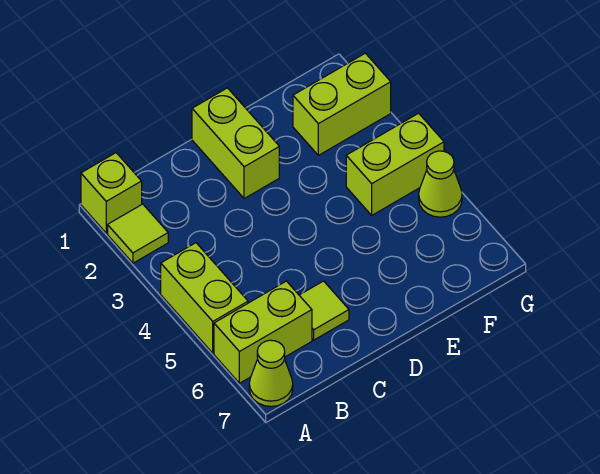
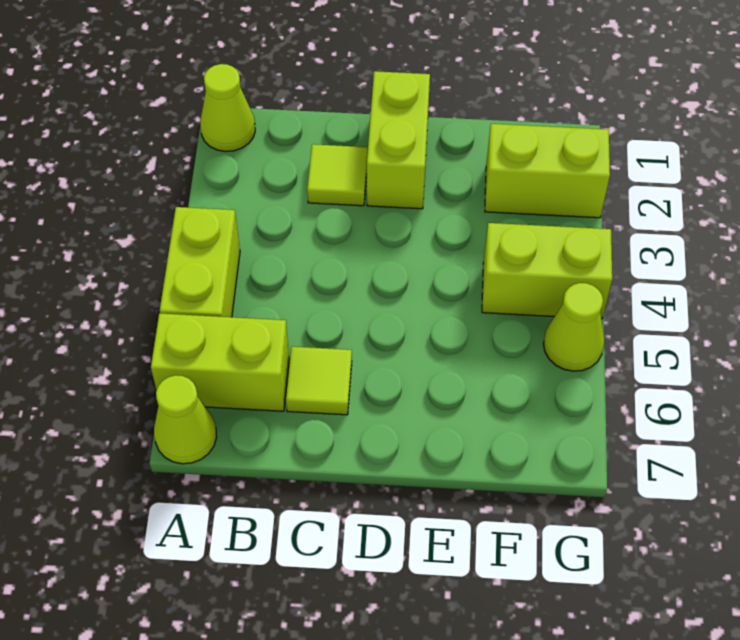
lime brick A1 level 1 -> lime cone A1 level 1
lime tile A2 level 1 -> lime tile C2 level 1

